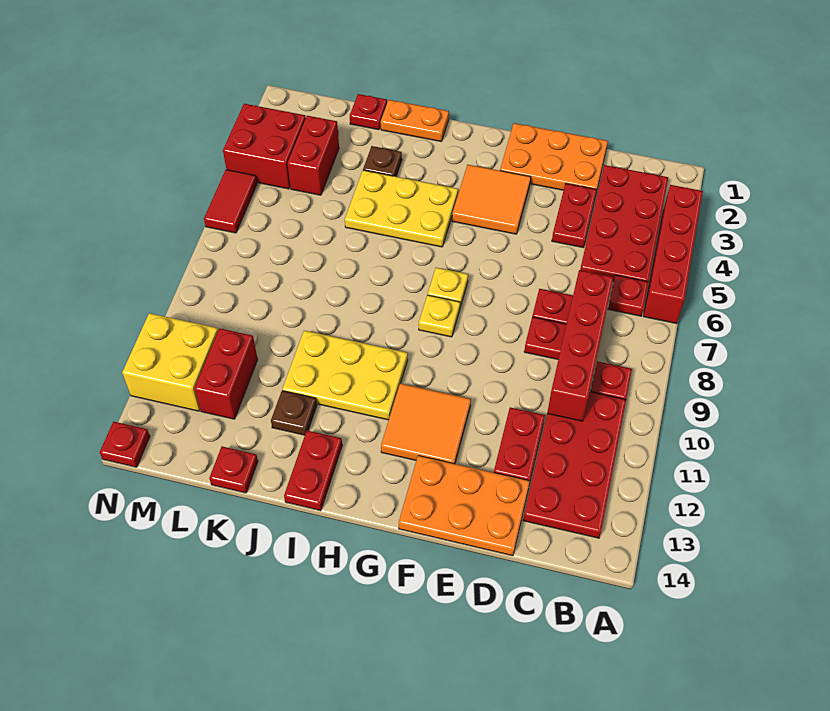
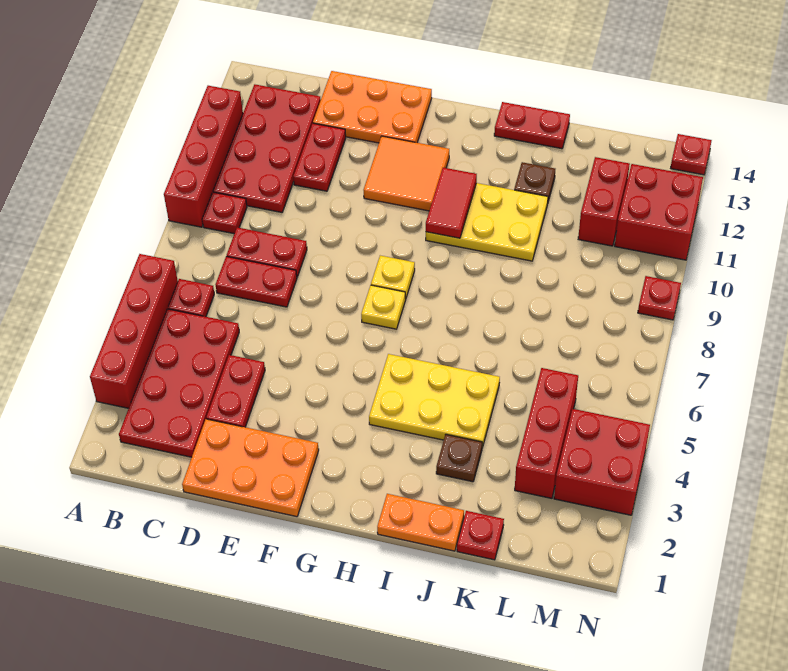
red brick C7:C10 level 2 -> red brick A9:A12 level 1
orange tile F3:G4 level 1 -> none
red plate I13:I14 level 1 -> red plate I14:J14 level 1
red plate K14 level 1 -> red plate N9 level 1
red brick L3:L4 level 1 -> red brick L3:L5 level 1
yellow brick M11:N12 level 1 -> red brick M11:N12 level 1
red tile N5:N6 level 1 -> red tile H10:H11 level 2

